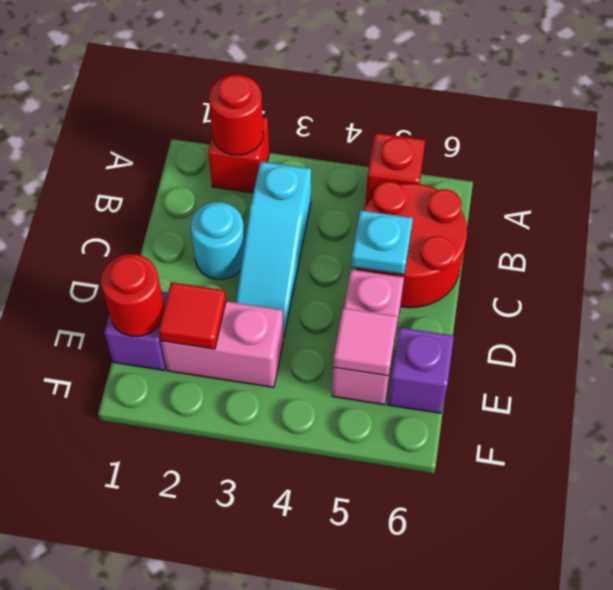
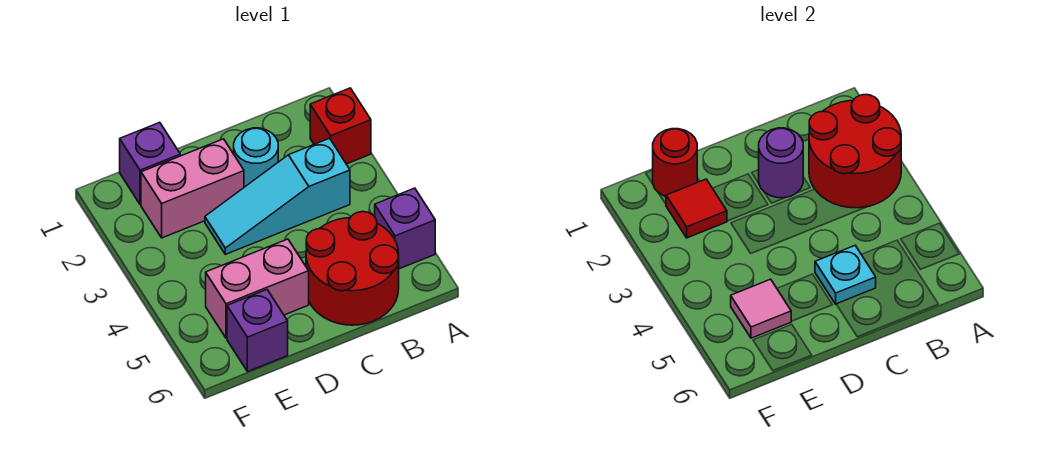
red round brick A2 level 2 -> red round brick A2:B3 level 2
red brick A5 level 1 -> purple brick A5 level 1
none -> purple round brick C2 level 2
pink brick E2:E3 level 1 -> pink brick D2:E2 level 1

